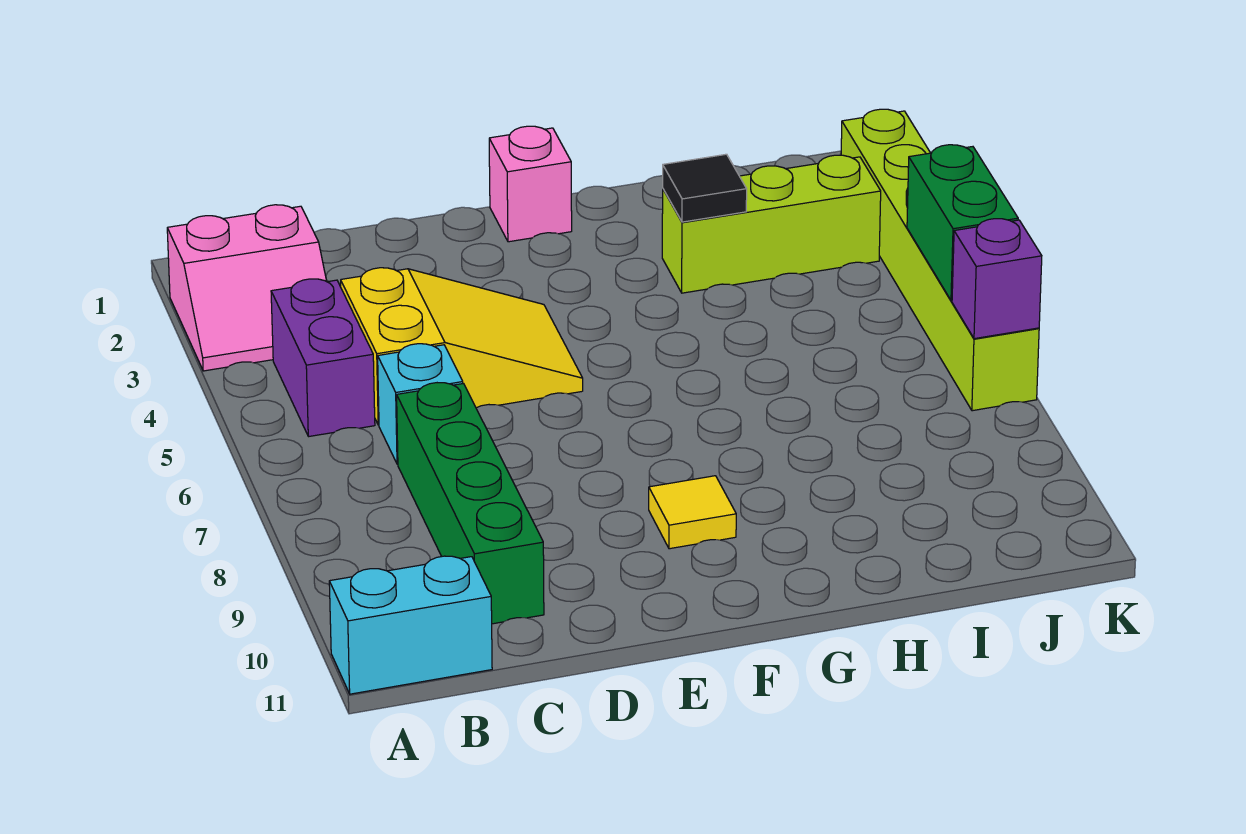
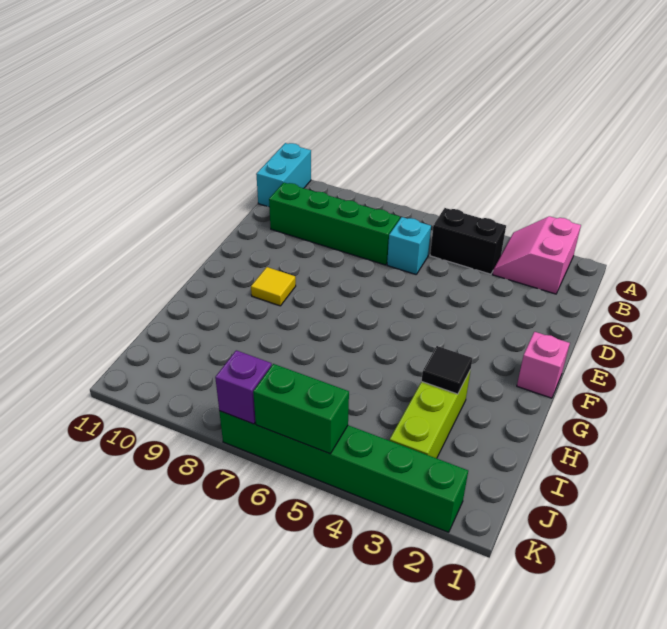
purple brick B4:B5 level 1 -> black brick B4:B5 level 1
yellow slope C4:E5 level 1 top C -> none
lime brick K2:K7 level 1 -> green brick K2:K7 level 1

